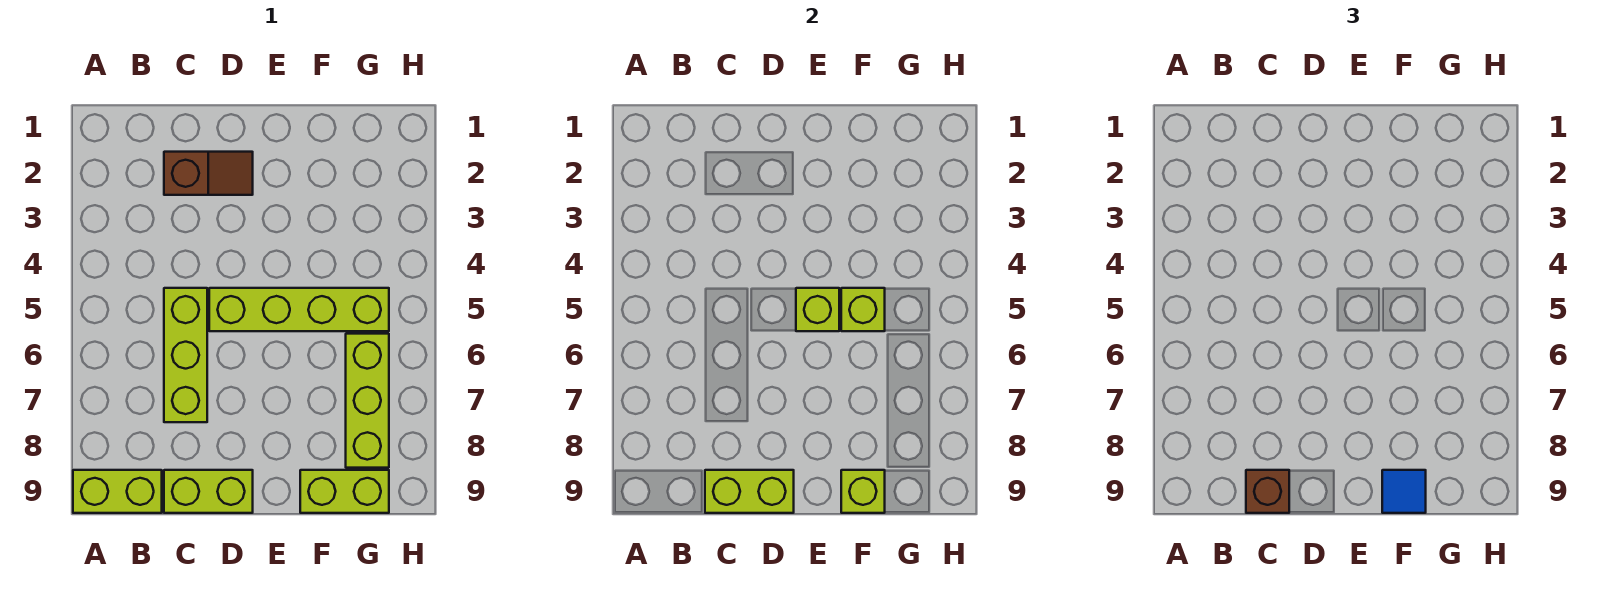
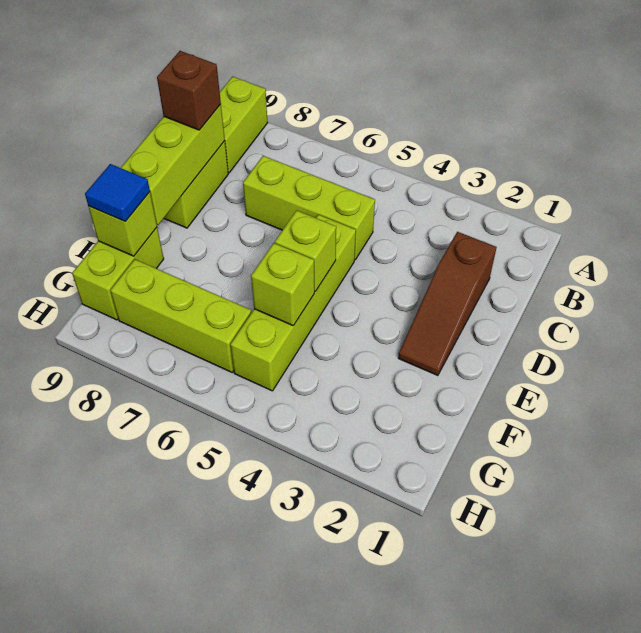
brown slope C2:D2 level 1 top C -> brown slope C2:E2 level 1 top C
lime brick C9:D9 level 2 -> lime brick C9:E9 level 2

